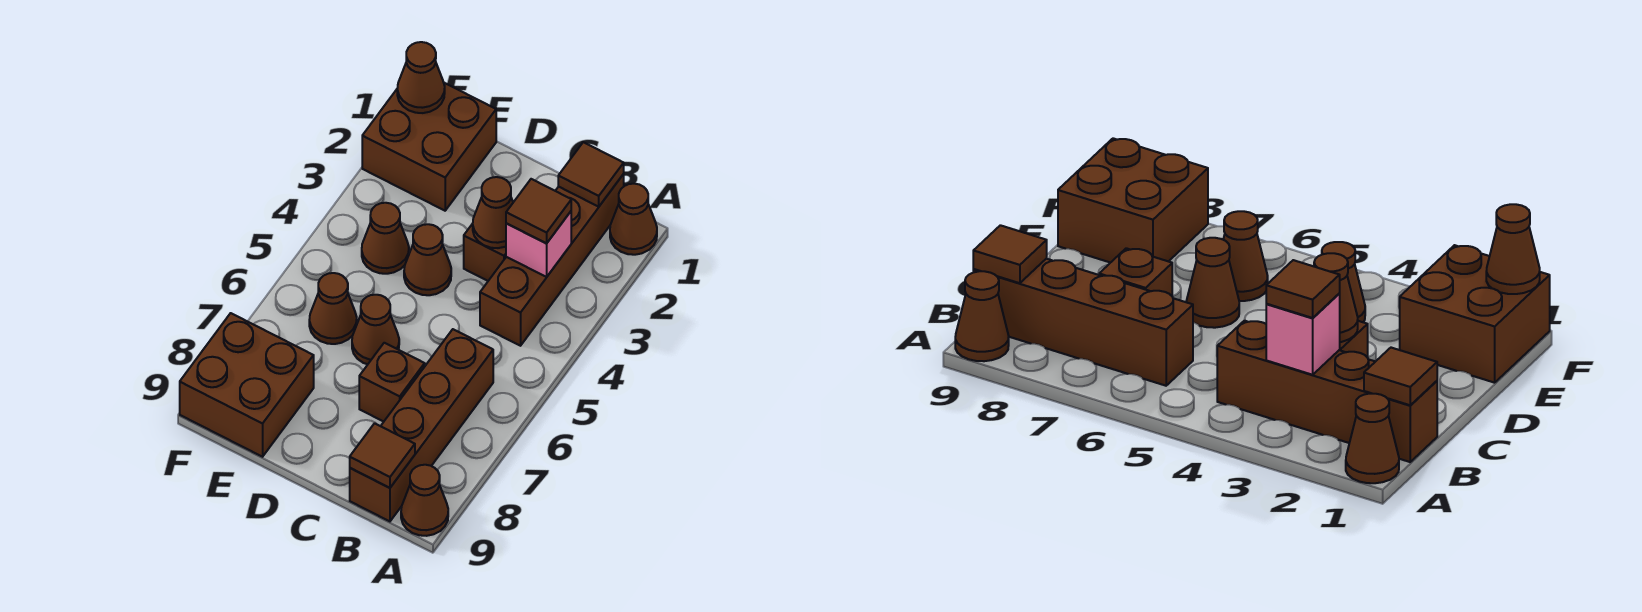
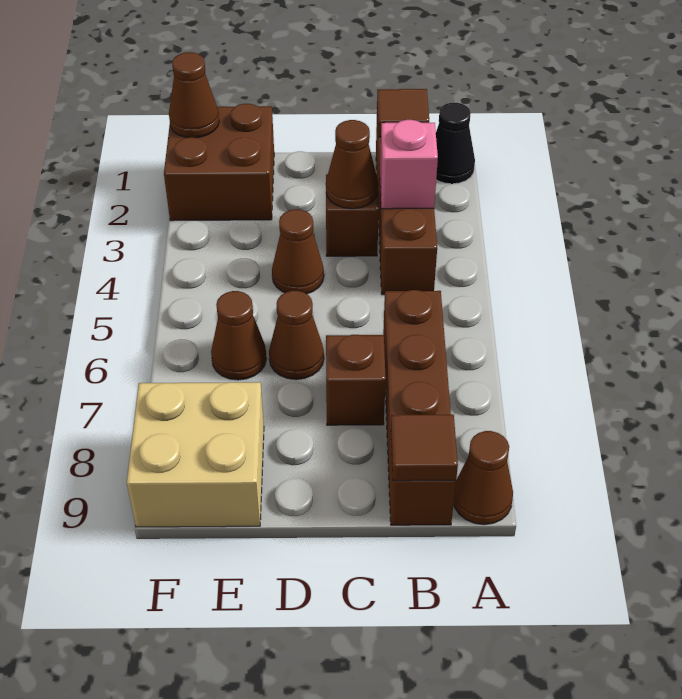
brown cone A1 level 1 -> black cone A1 level 1
brown tile B3 level 3 -> none
brown cone E4 level 1 -> none
brown brick E8:F9 level 1 -> tan brick E8:F9 level 1

